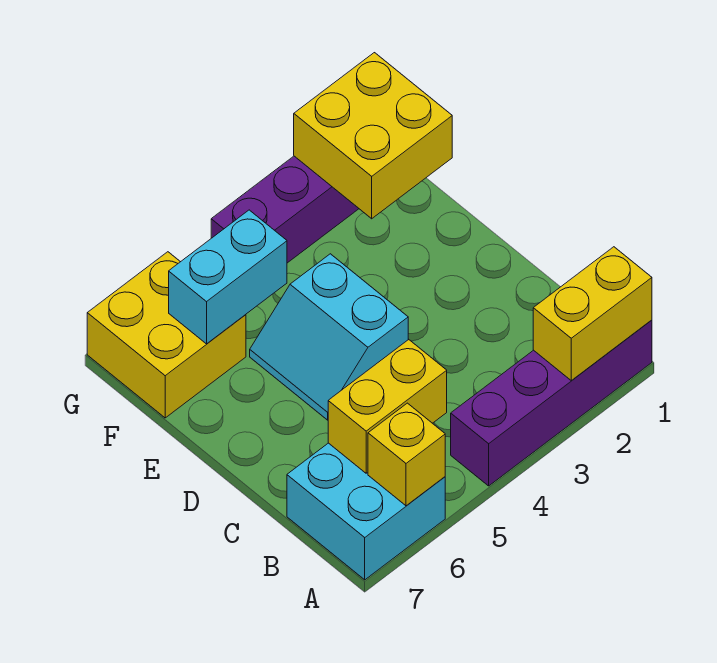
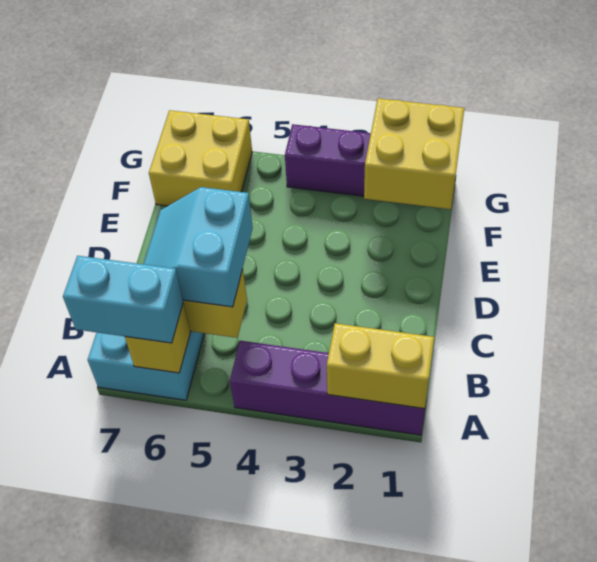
cyan slope D4:E5 level 1 top 4 -> cyan slope B5:C6 level 3 top 5
cyan brick F5:F6 level 2 -> cyan brick A6:A7 level 3

